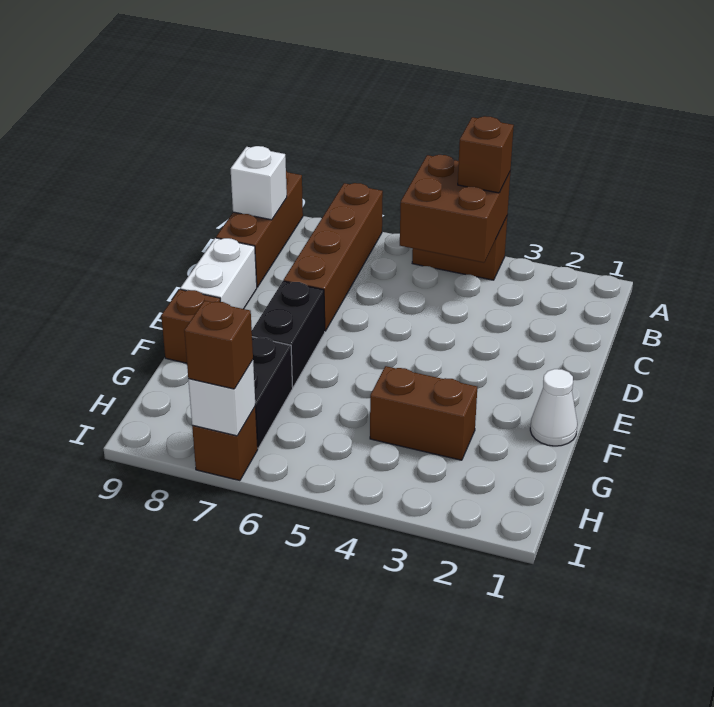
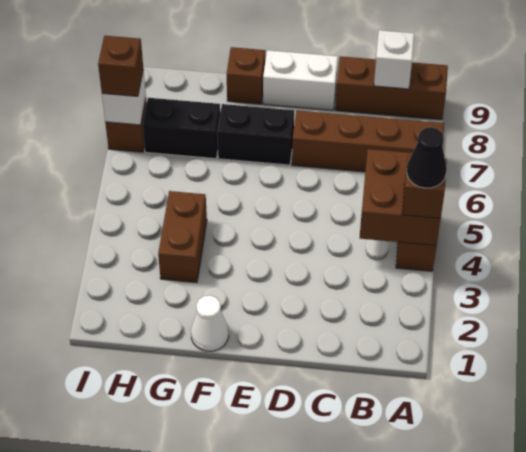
none -> black cone A4 level 4

